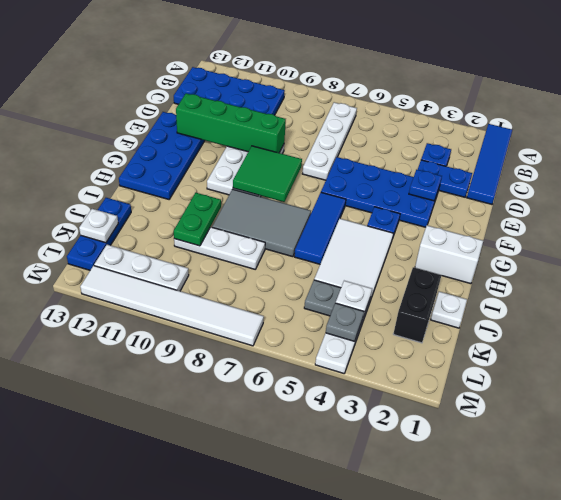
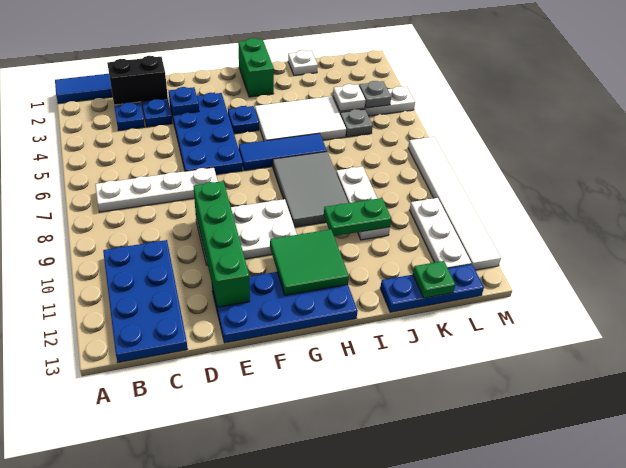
green tile F8:G9 level 2 -> green tile G11:H12 level 2
white brick H1:H2 level 1 -> green brick H1:H2 level 1
black brick J2:K2 level 1 -> black brick C2:D2 level 2
white plate K13 level 2 -> green plate K13 level 2

